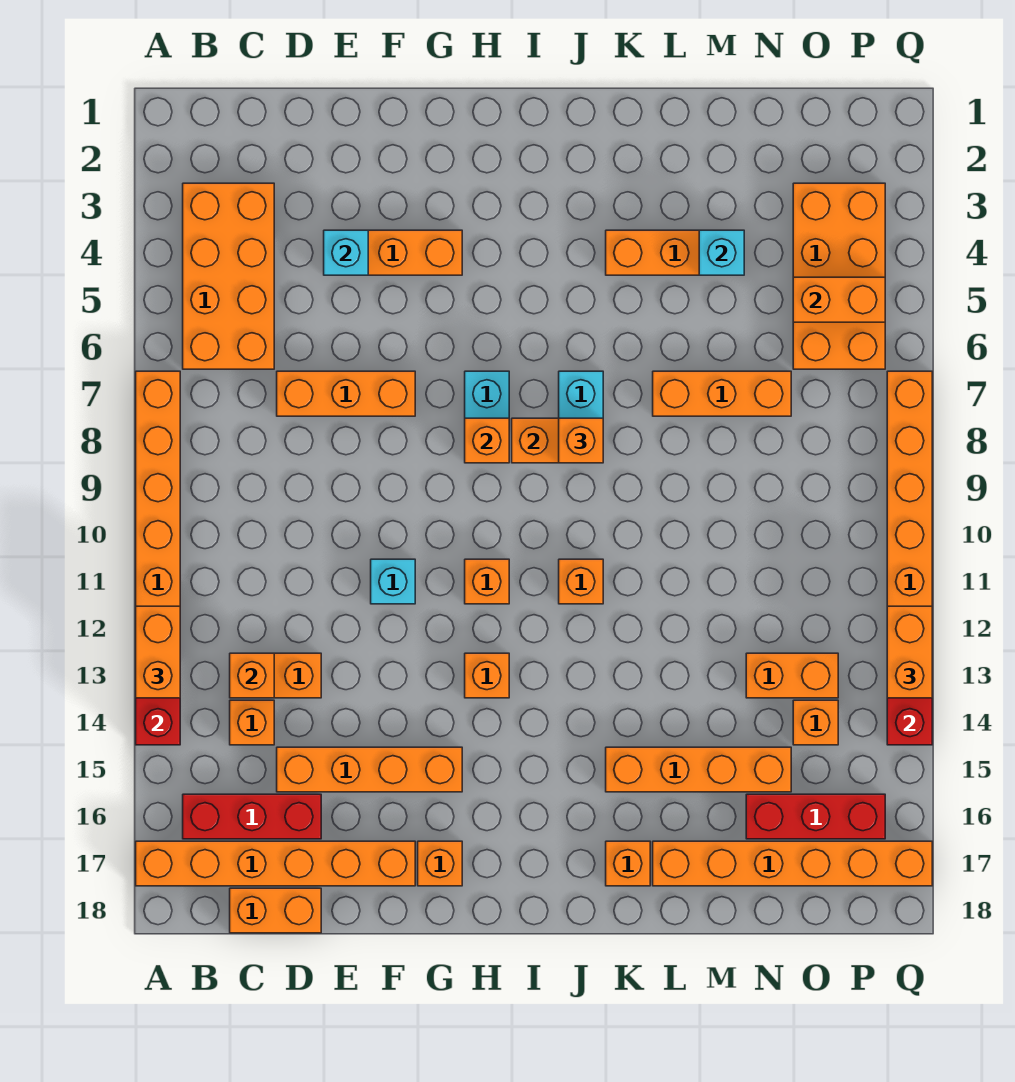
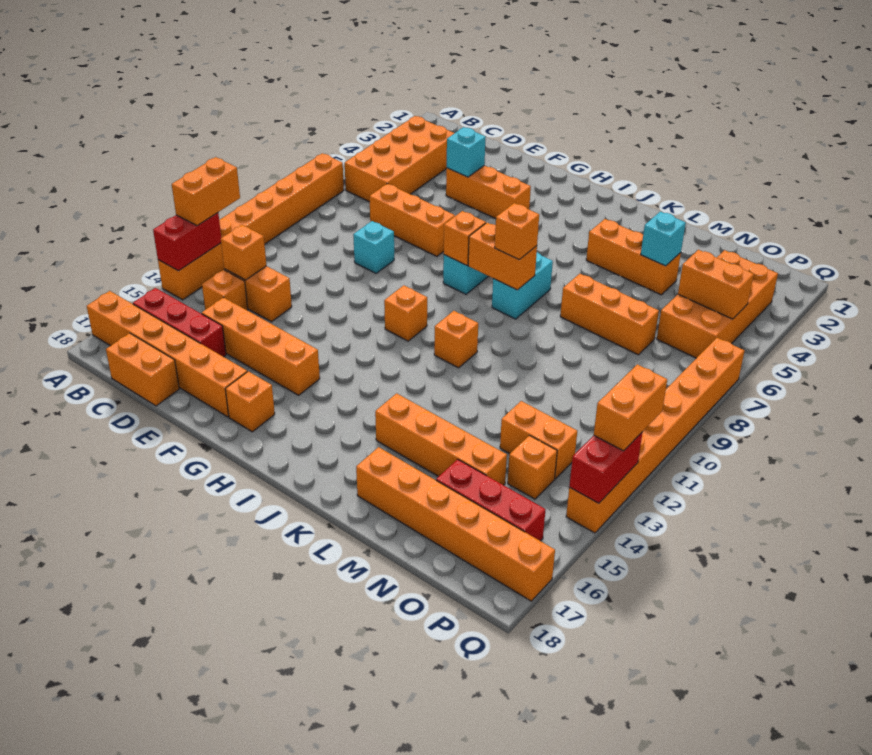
cyan brick F11 level 1 -> cyan brick E9 level 1
orange brick H13 level 1 -> none
orange brick K17 level 1 -> none

